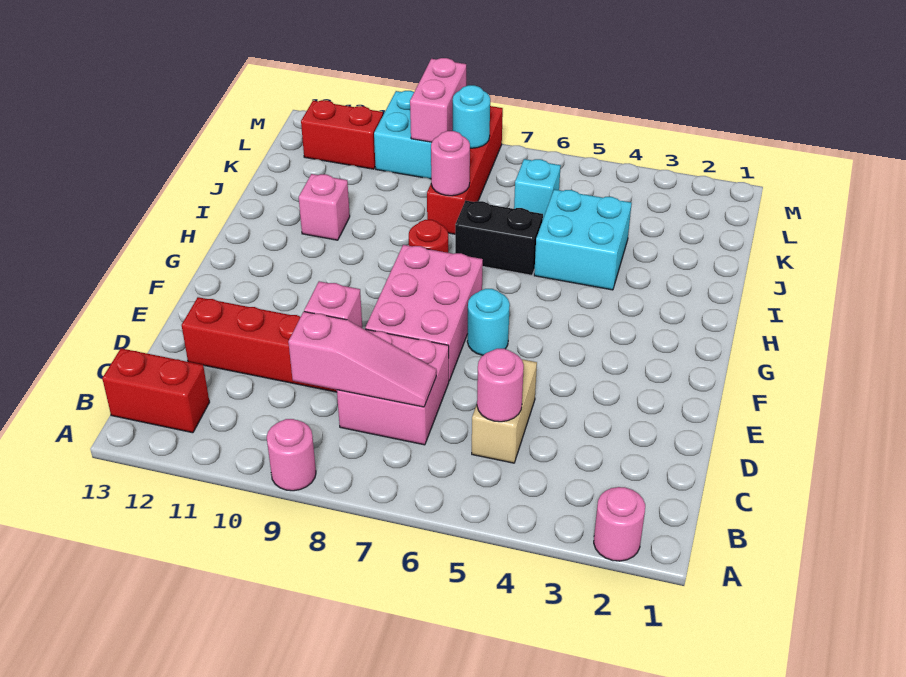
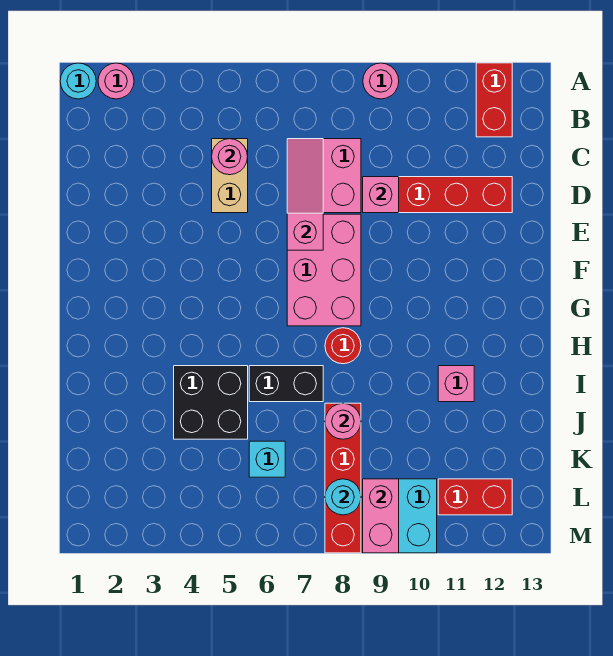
red brick B12:B13 level 1 -> red brick A12:B12 level 1
pink slope C7:C9 level 2 top 9 -> pink slope C7:E7 level 2 top E
cyan round brick F6 level 1 -> cyan round brick A1 level 1
cyan brick I4:J5 level 1 -> black brick I4:J5 level 1

